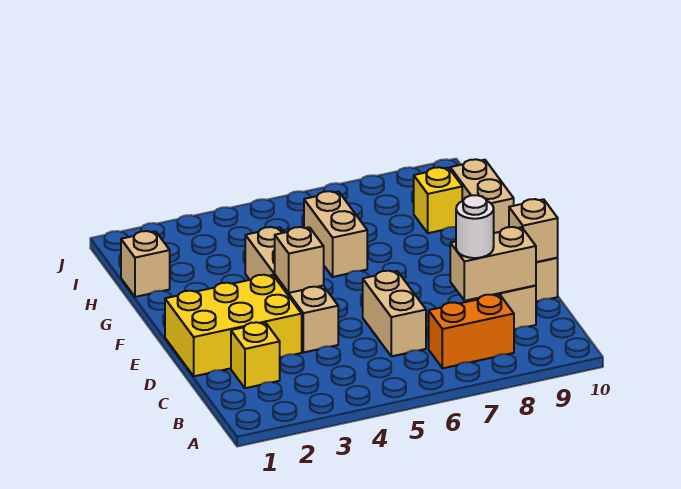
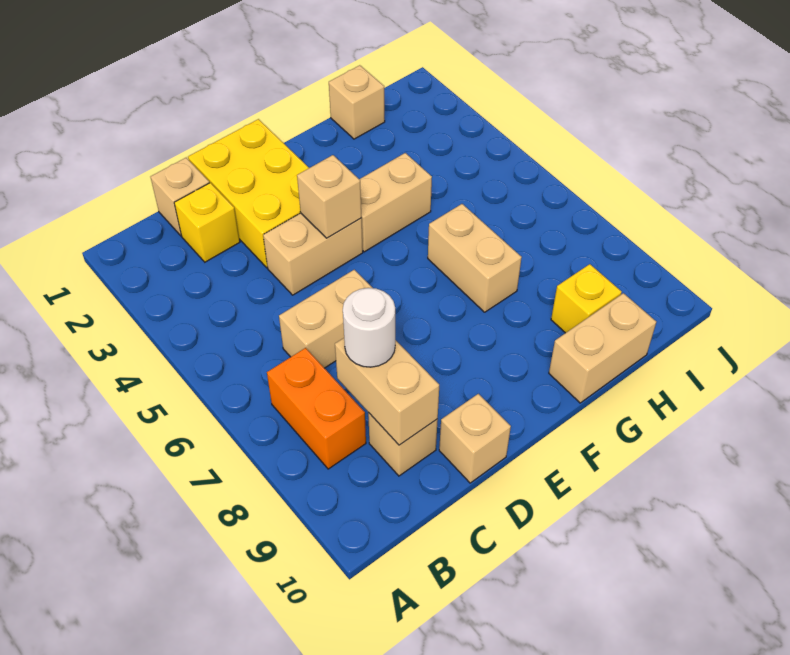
tan brick D10 level 2 -> tan brick C1 level 1
tan brick G6:H6 level 1 -> tan brick G6:G7 level 1

